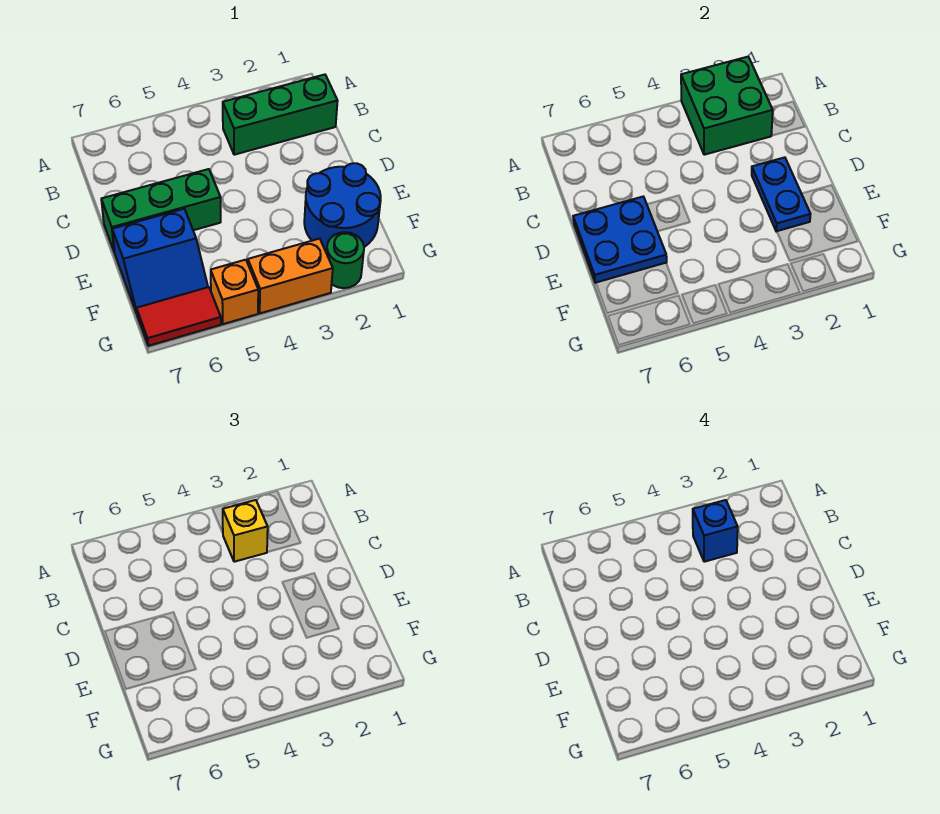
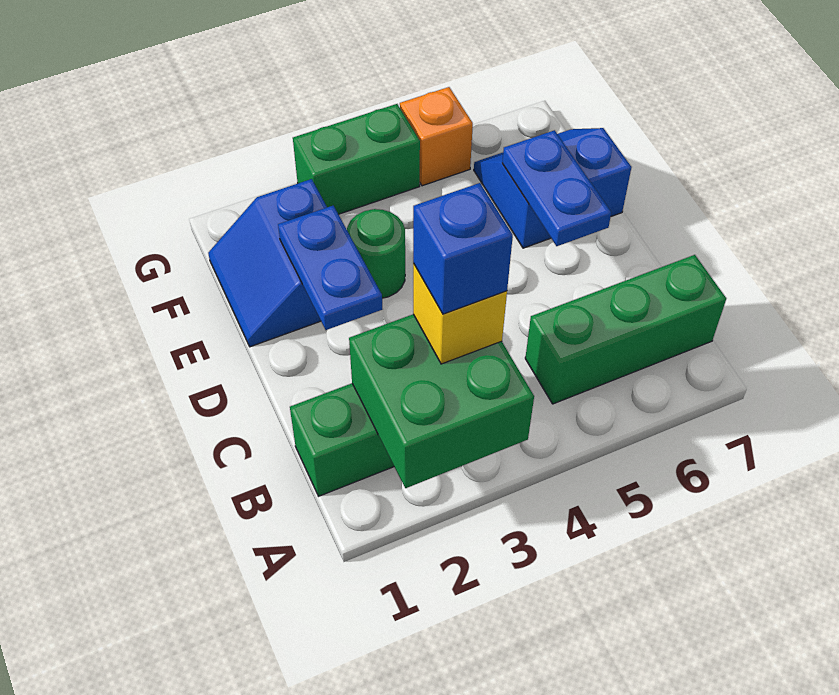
green brick D5:D7 level 1 -> green brick B5:B7 level 1
blue plate D6:E7 level 2 -> blue plate D6:E6 level 2
blue round brick E1:F2 level 1 -> blue slope E1:F2 level 1 top 2
green round brick G2 level 1 -> green round brick E3 level 1
orange brick G3:G4 level 1 -> green brick G3:G4 level 1
red tile G6:G7 level 1 -> none

